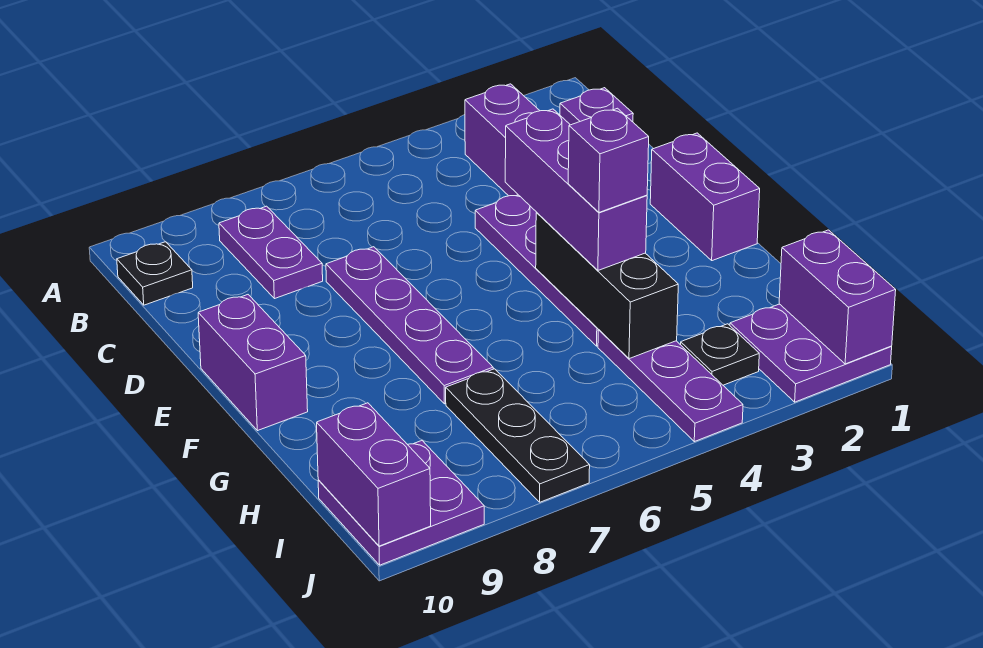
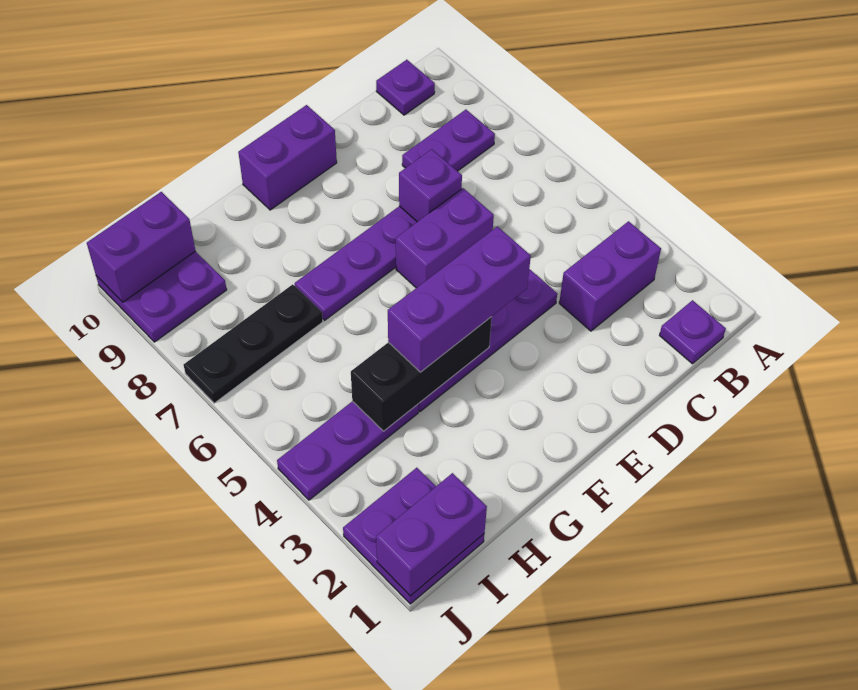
black plate B10 level 1 -> purple plate B10 level 1
purple brick E1:F1 level 1 -> purple brick D6:E6 level 1
purple brick G4 level 4 -> purple brick D7 level 2
black plate I3 level 1 -> none

